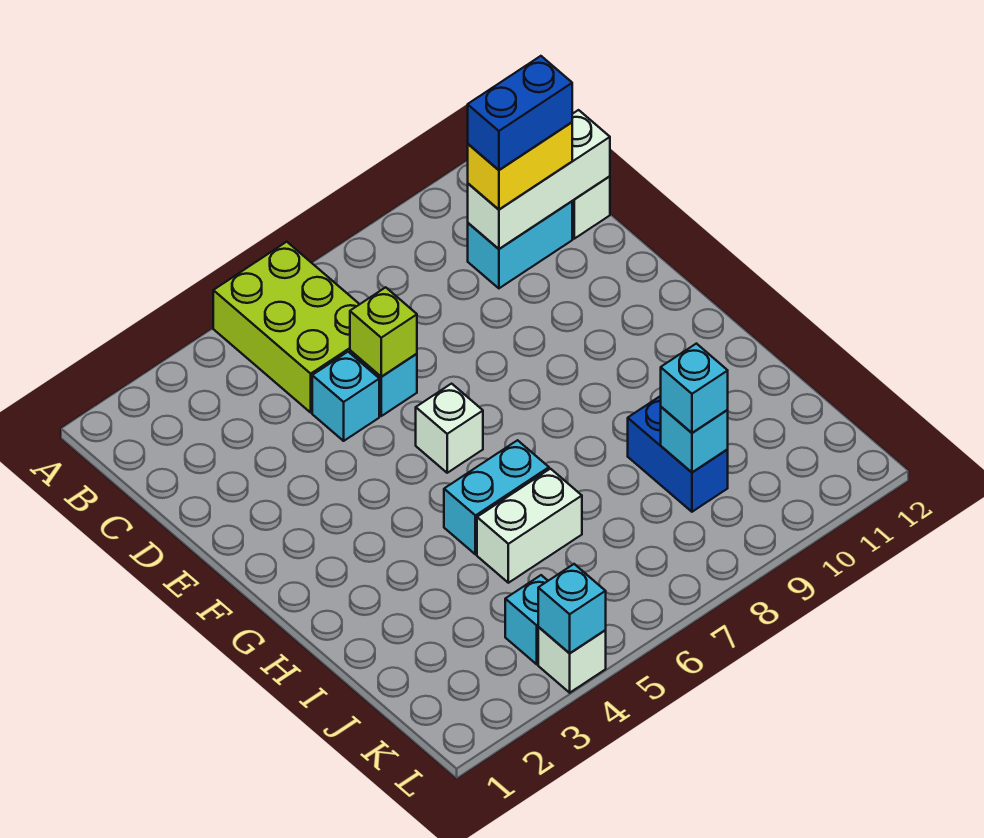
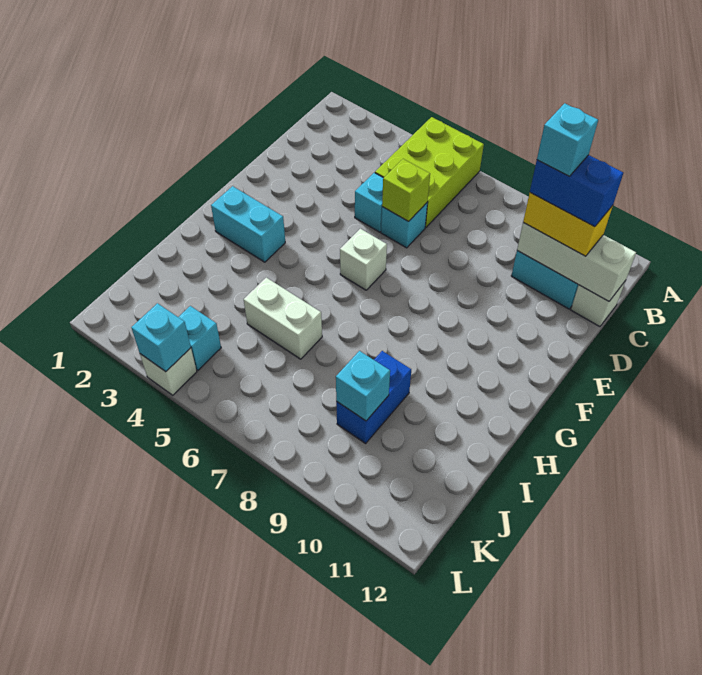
cyan brick H5:H6 level 1 -> cyan brick G2:G3 level 1
cyan brick J9 level 3 -> cyan brick C10 level 5

